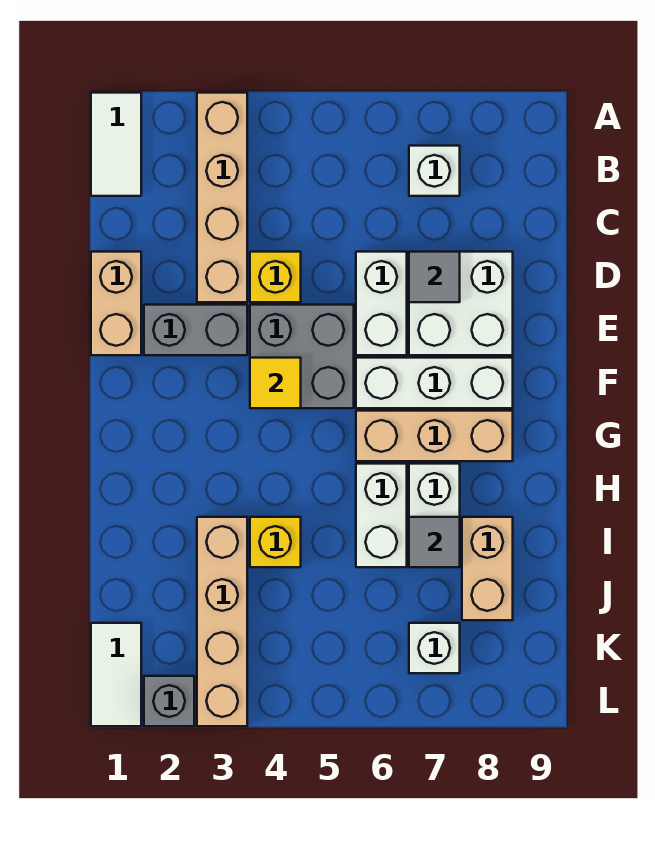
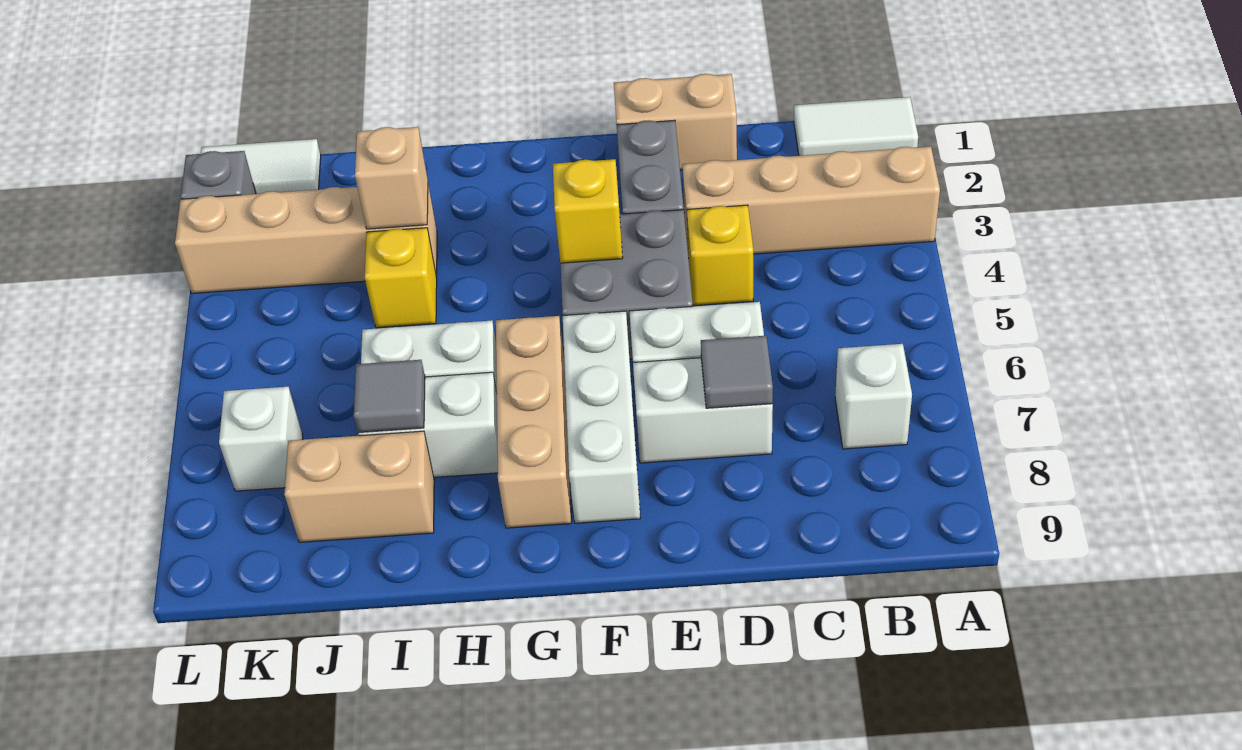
white brick D7:E8 level 1 -> white brick D7:E7 level 1
yellow tile F4 level 2 -> yellow brick F4 level 2
none -> tan brick I3 level 2

